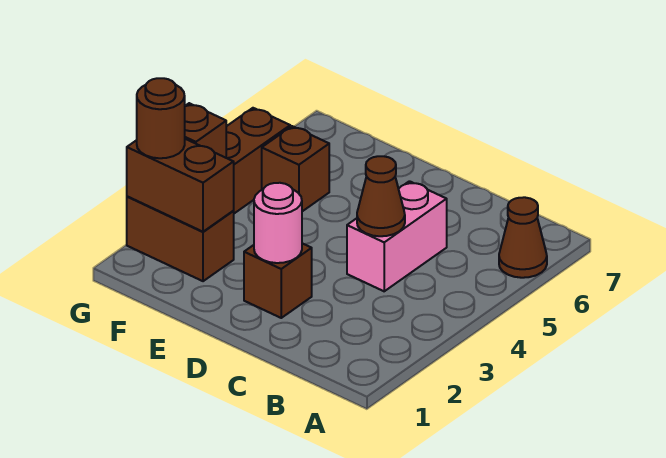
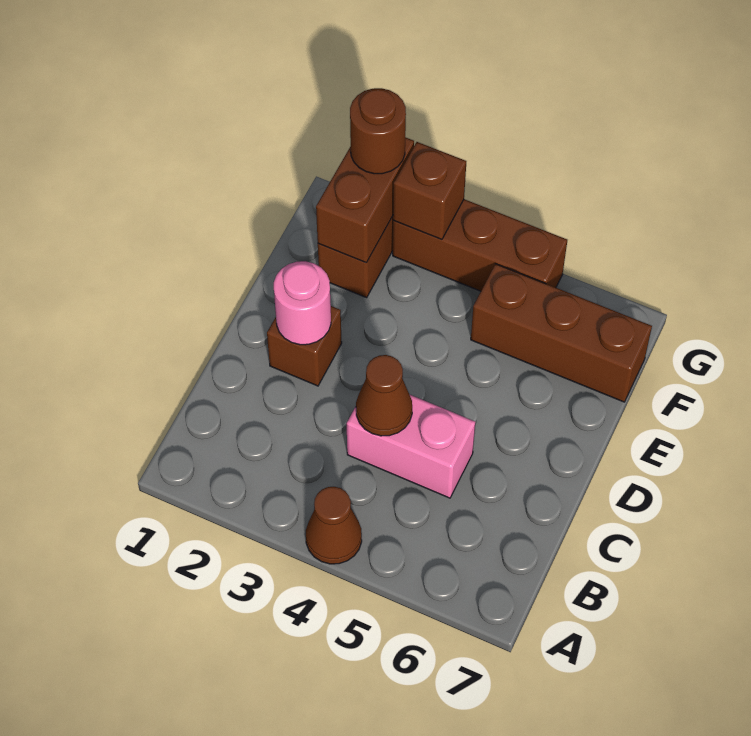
brown cone A6 level 1 -> brown cone A4 level 1
brown brick F5 level 1 -> brown brick F5:F7 level 1

